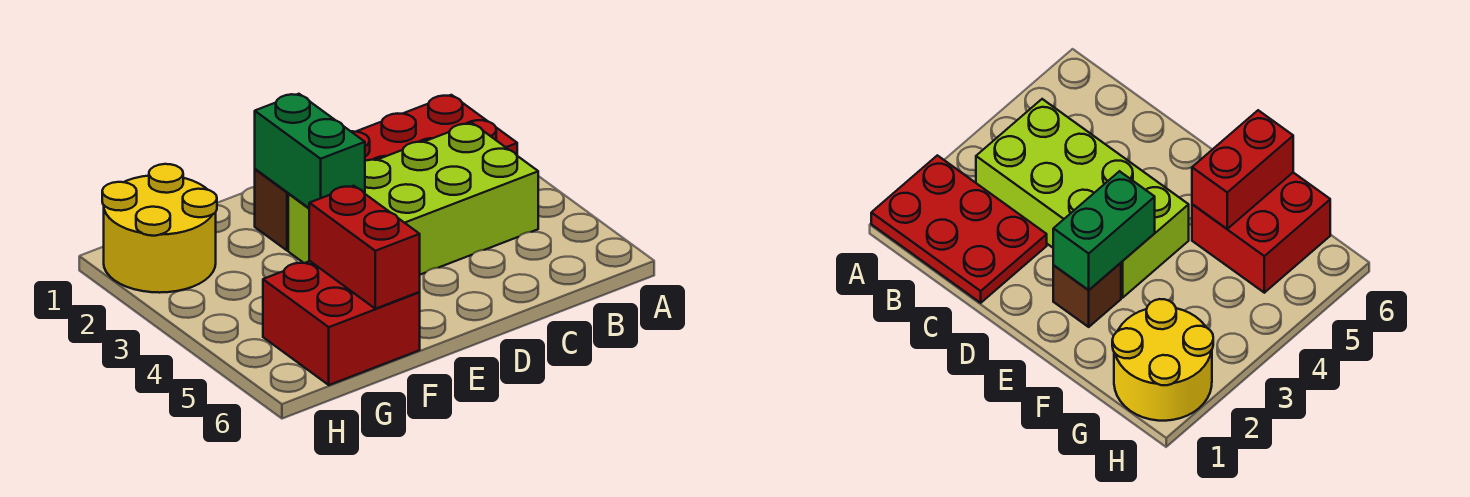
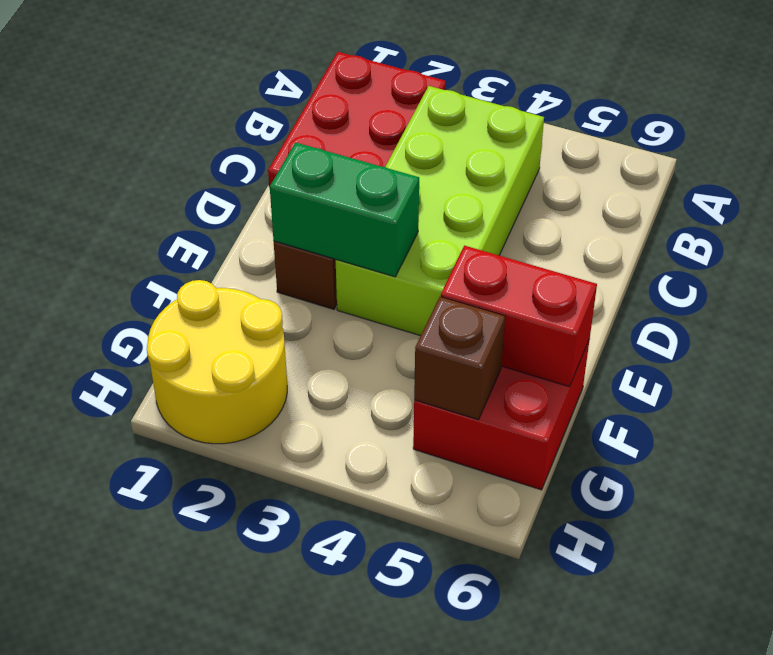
none -> brown brick G5 level 2

